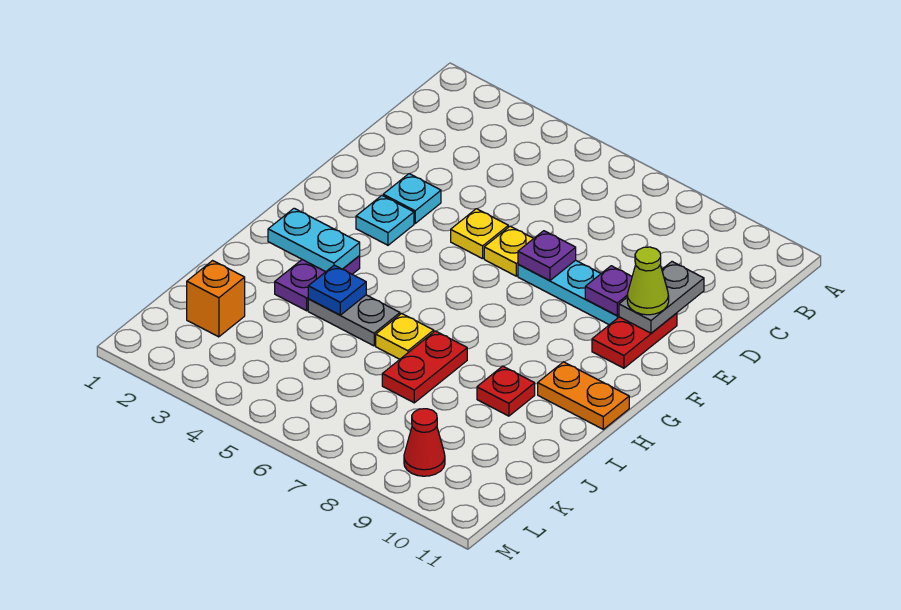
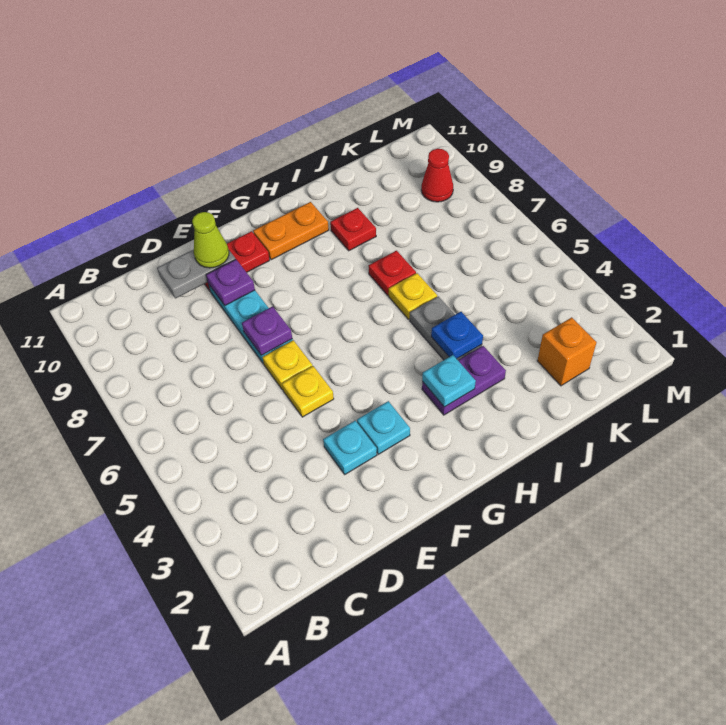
cyan plate H2:H3 level 2 -> cyan plate H3 level 2
orange plate H10:H11 level 1 -> orange plate G10:H10 level 1
red plate I7:J7 level 1 -> red plate I7 level 1

